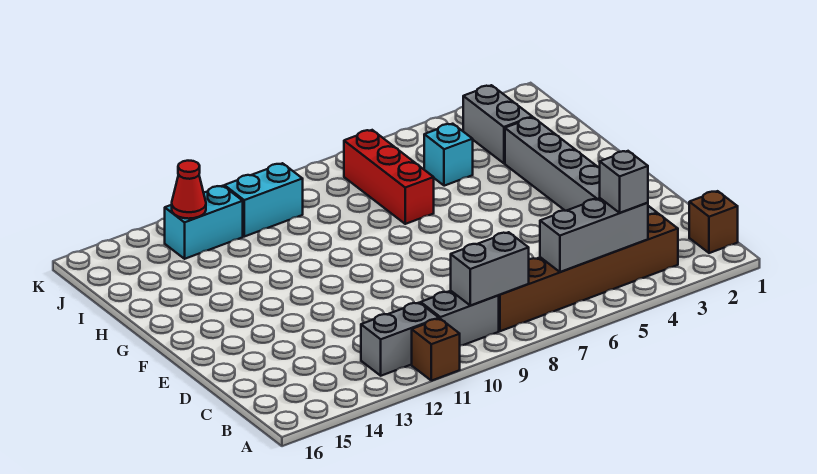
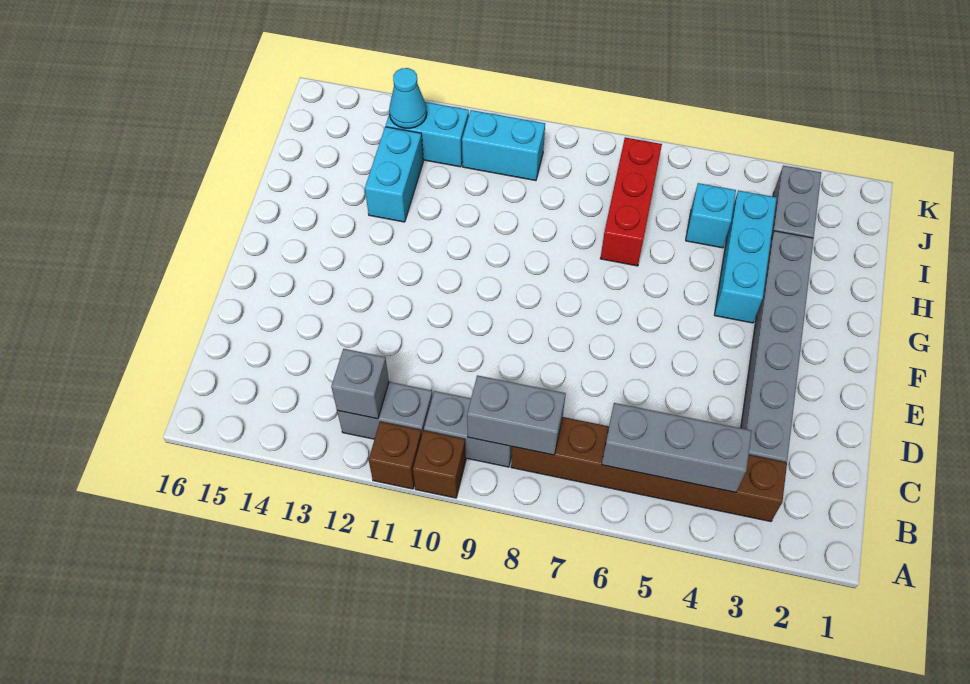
brown brick B1 level 1 -> brown brick A10 level 1
grey brick B4 level 3 -> grey brick B12 level 2
none -> cyan brick G4:I4 level 1
none -> cyan brick H13:I13 level 1
red cone J13 level 2 -> cyan cone J13 level 2

